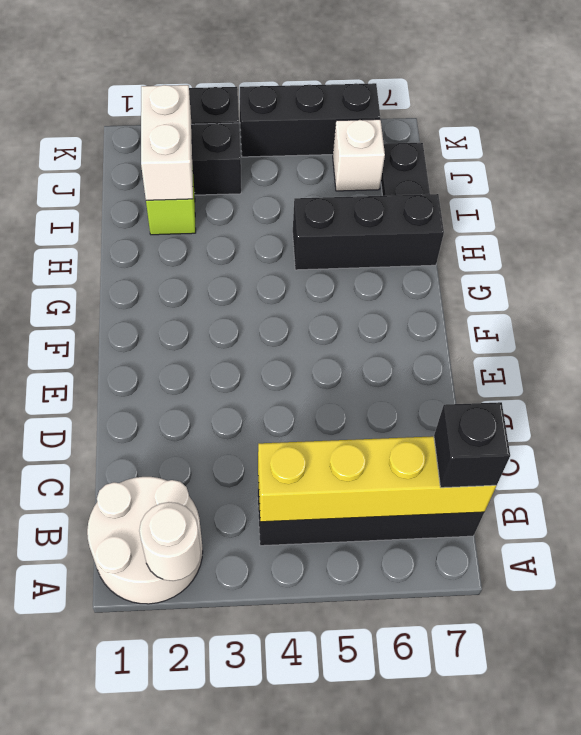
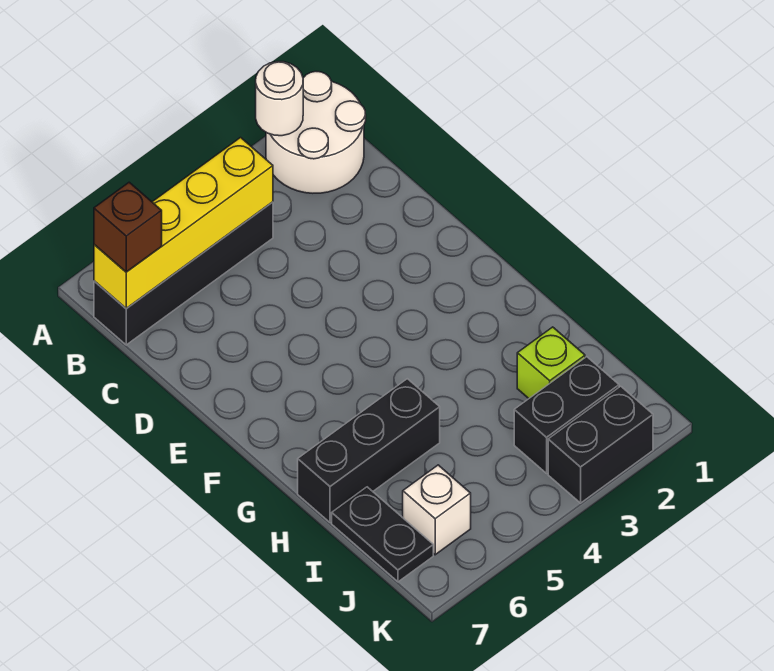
black brick B7 level 3 -> brown brick B7 level 3
white brick I2:J2 level 2 -> none
black brick K4:K6 level 1 -> none

